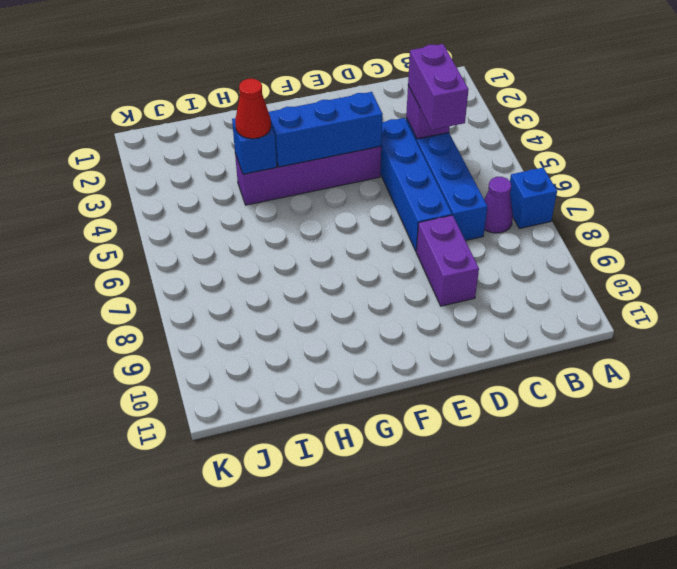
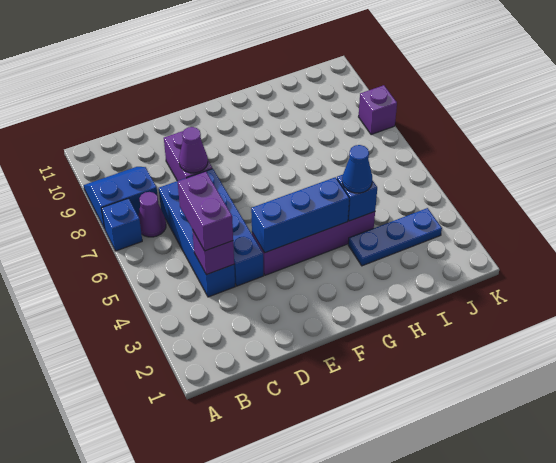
none -> blue slope A8:B9 level 1 top 8
none -> purple cone D8 level 2
none -> blue plate H3:J3 level 1
red cone H4 level 3 -> blue cone H4 level 3
none -> purple brick K8 level 1

